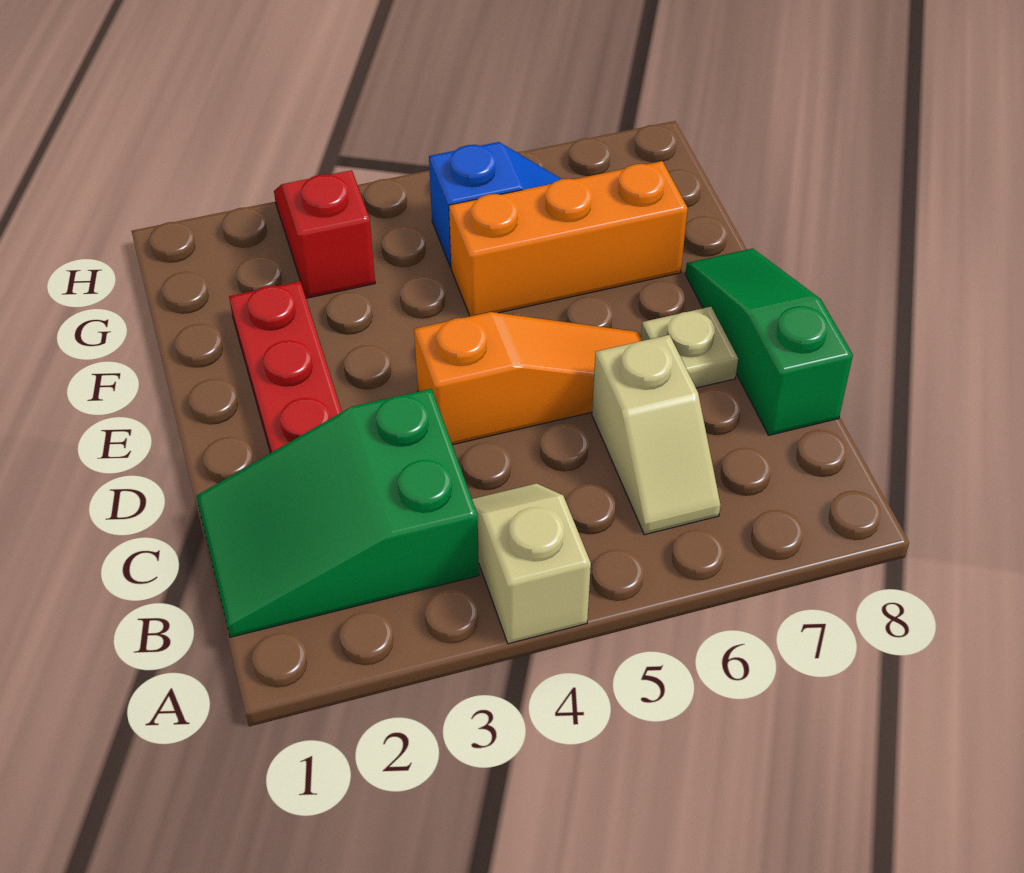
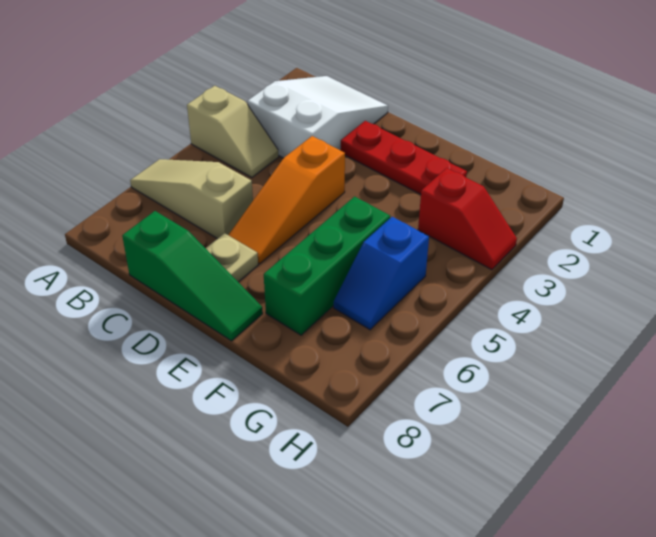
green slope B1:C3 level 1 top 3 -> white slope B1:C3 level 1 top 3
tan slope B6:C6 level 1 top C -> tan slope A6:C6 level 1 top C
orange brick F5:F7 level 1 -> green brick F5:F7 level 1

